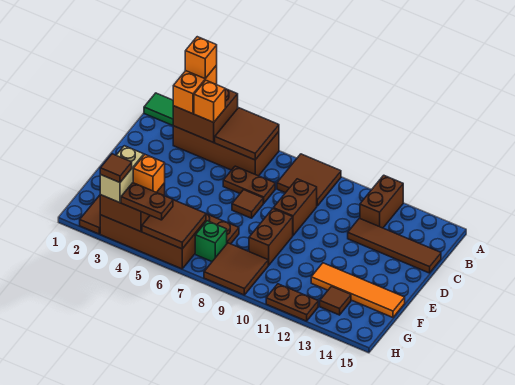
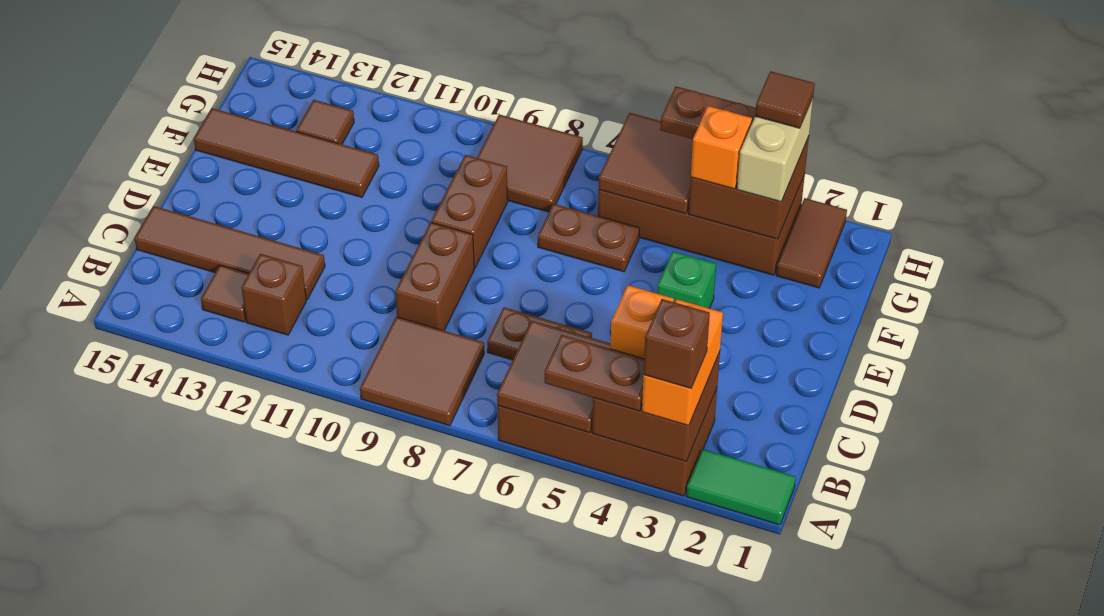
orange brick A3 level 4 -> brown brick A3 level 4
brown brick A12:B12 level 1 -> brown brick B12 level 1
brown tile D7 level 1 -> brown tile B13 level 1
orange tile F12:F15 level 1 -> brown tile F12:F15 level 1
green brick G7 level 1 -> green brick E4 level 1
brown plate H11:H12 level 1 -> brown plate A4:A5 level 3

